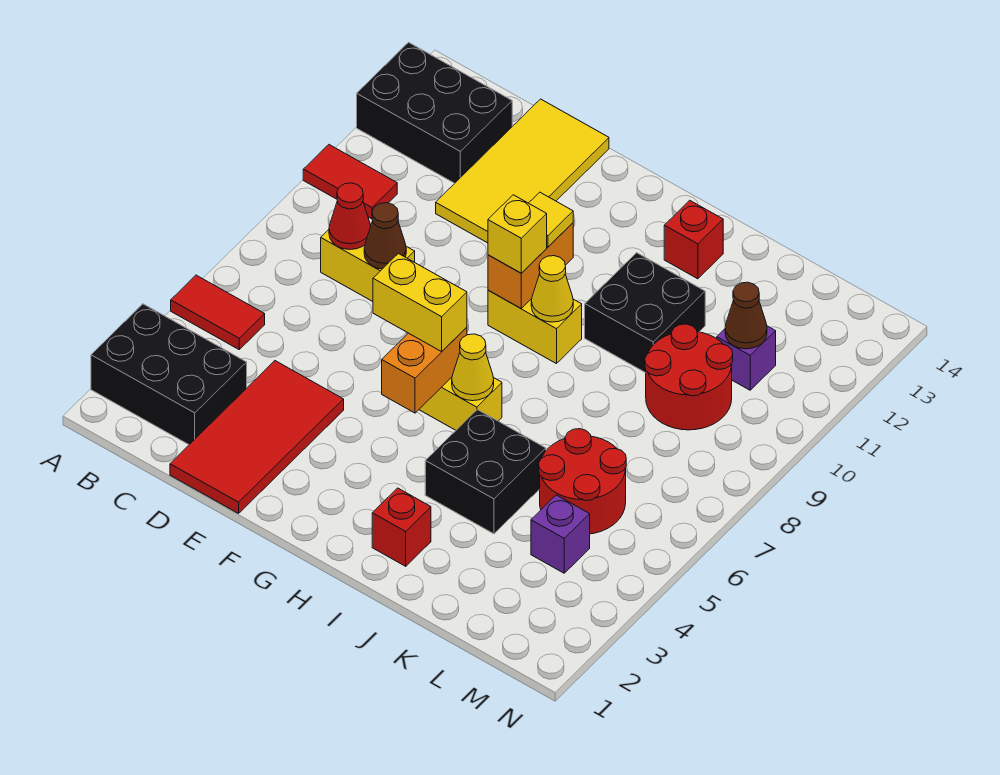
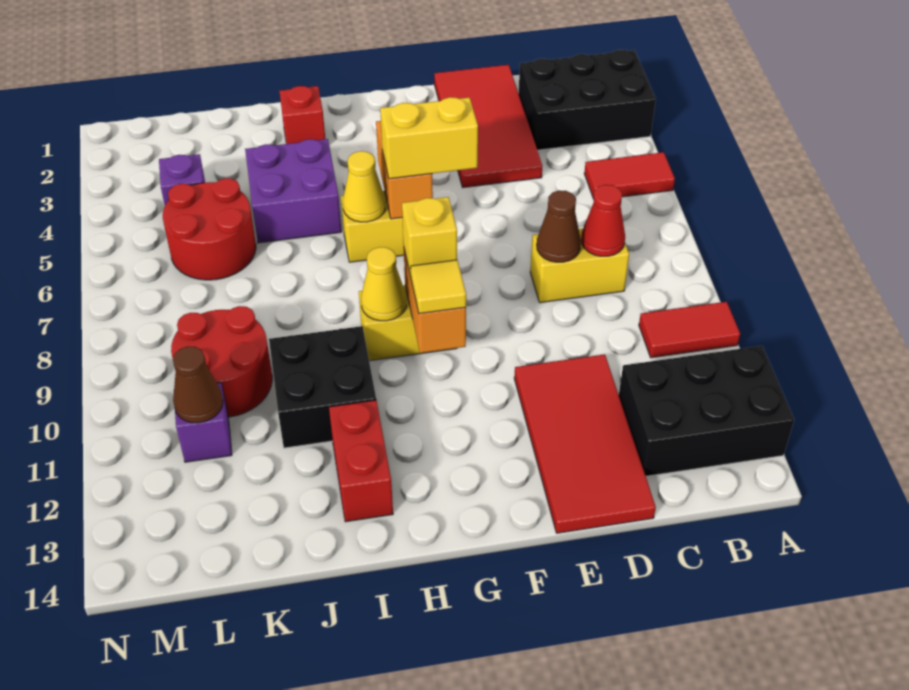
yellow tile D11:E14 level 1 -> red tile D11:E14 level 1
black brick I4:J5 level 1 -> purple brick I4:J5 level 1
red brick I13 level 1 -> red brick I12:I13 level 1

